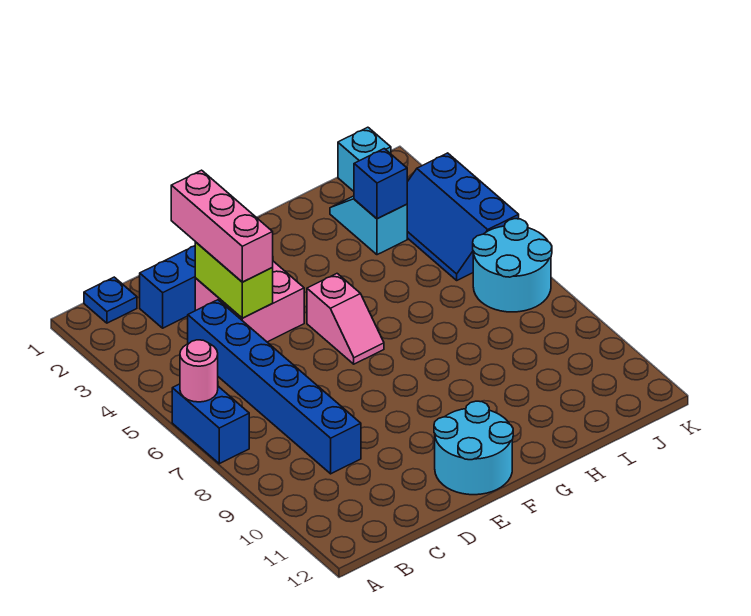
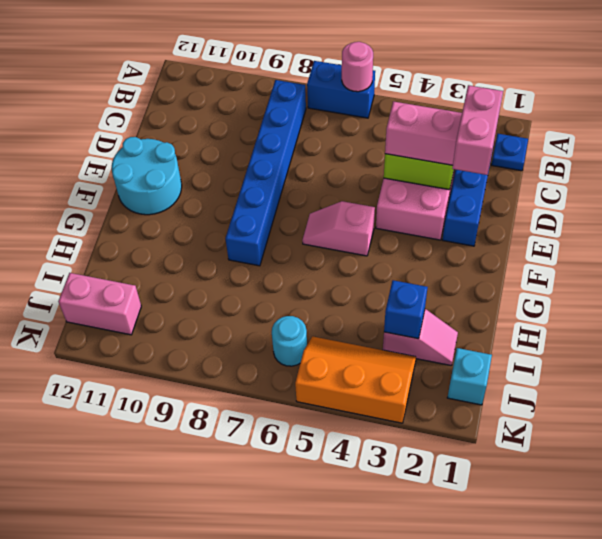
blue brick C4:C9 level 1 -> blue brick B8:G8 level 1
none -> pink brick D2:E2 level 4
cyan slope I2:I3 level 1 top 3 -> pink slope I2:I3 level 1 top 3
blue slope J3:K5 level 1 top K -> orange slope J3:K5 level 1 top K
cyan round brick J6:K7 level 1 -> cyan round brick J6 level 1
none -> pink brick J11:J12 level 1

